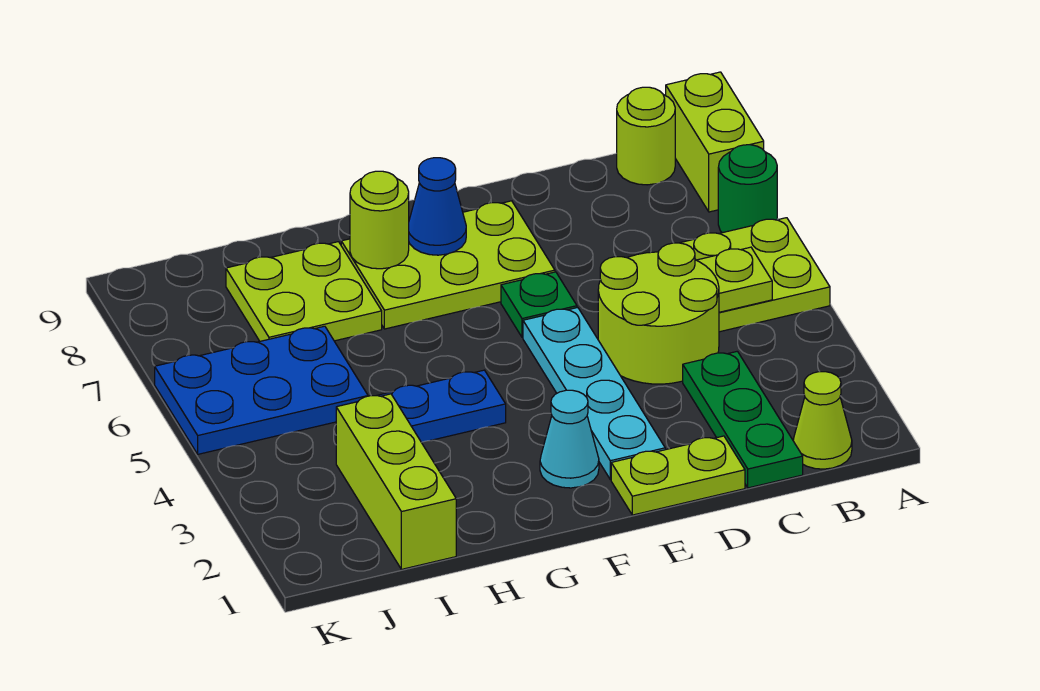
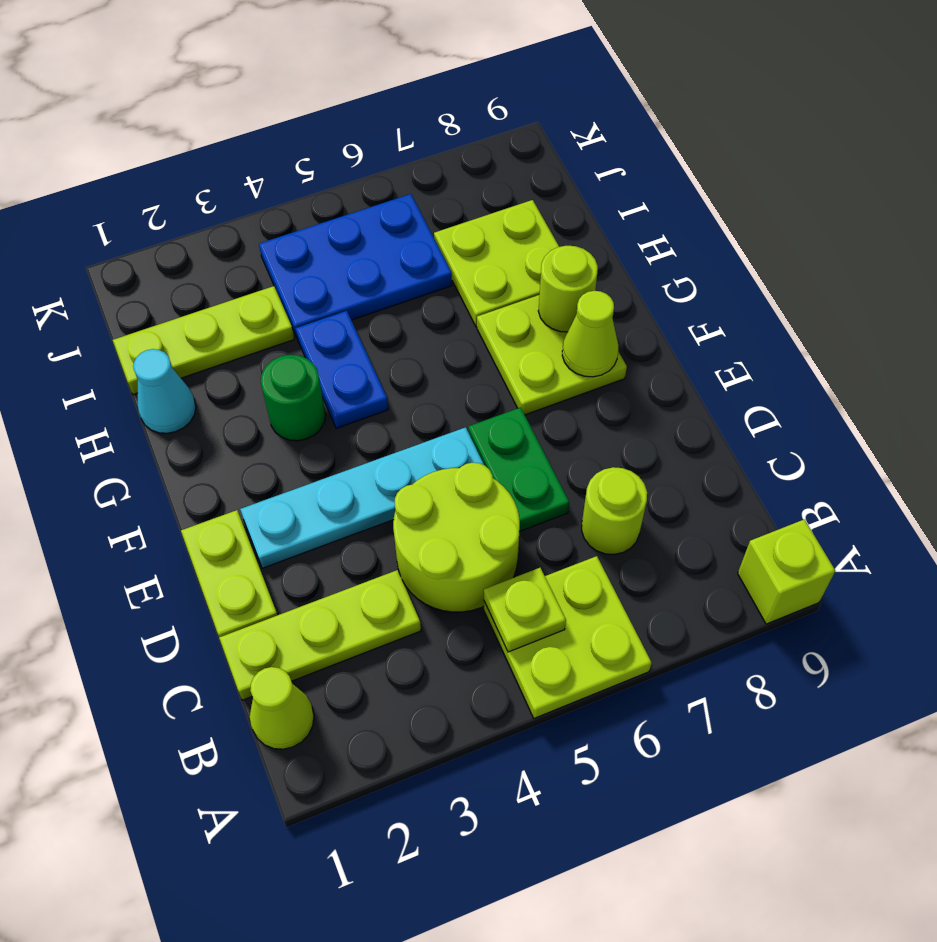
green round brick A7 level 1 -> green round brick G3 level 1
lime brick A8:A9 level 1 -> lime brick A9 level 1
lime round brick B9 level 1 -> lime round brick C7 level 1
green plate C1:C3 level 1 -> lime plate C1:C3 level 1
green plate E6 level 1 -> green plate D6:E6 level 1
lime plate E7:G8 level 1 -> lime plate F7:G8 level 1
cyan cone F2 level 1 -> cyan cone H1 level 1
blue cone F8 level 2 -> lime cone F8 level 2
lime brick I1:I3 level 1 -> lime plate I1:I3 level 1
blue plate I5:K6 level 1 -> blue plate I4:J6 level 1

